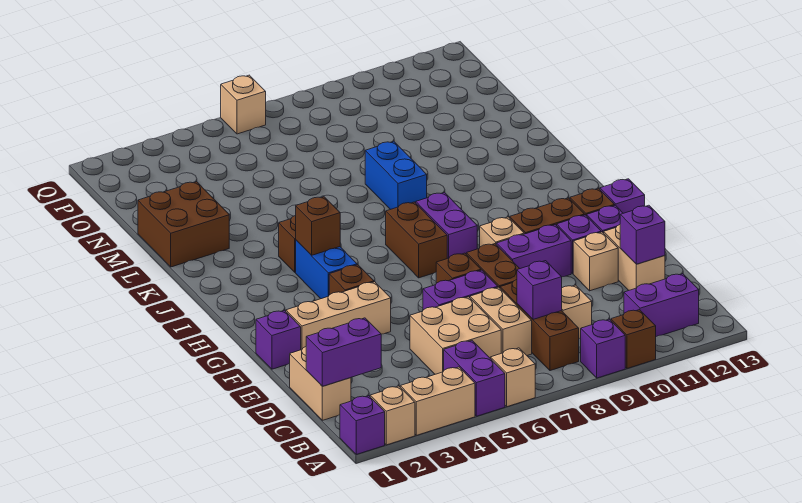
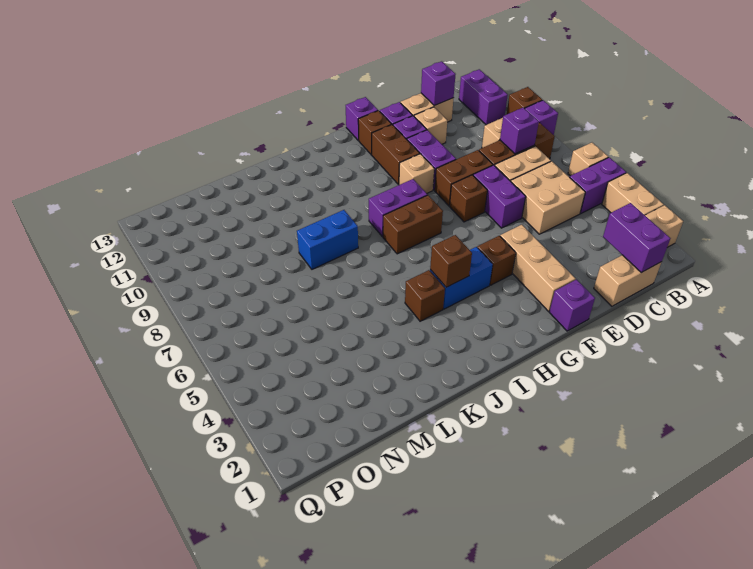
purple brick A1 level 1 -> none
brown brick L1:M2 level 1 -> none
tan brick Q6 level 1 -> none

